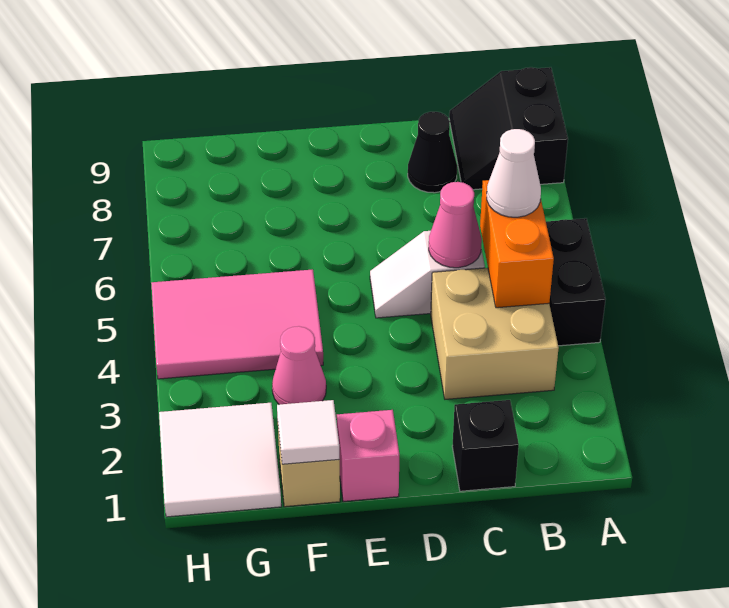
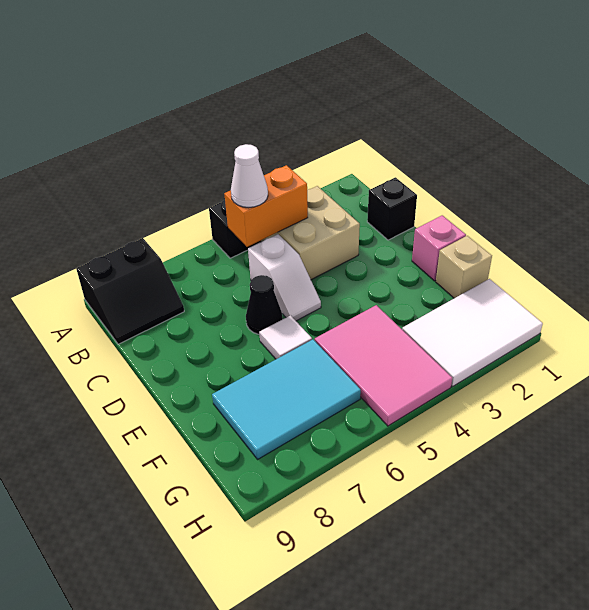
pink cone C5 level 2 -> none
black cone C8 level 1 -> black cone D6 level 1
white tile F1 level 2 -> white tile E6 level 1
pink cone F3 level 1 -> none
none -> cyan tile F6:G8 level 1
white tile G1:H2 level 1 -> white tile G1:H3 level 1

